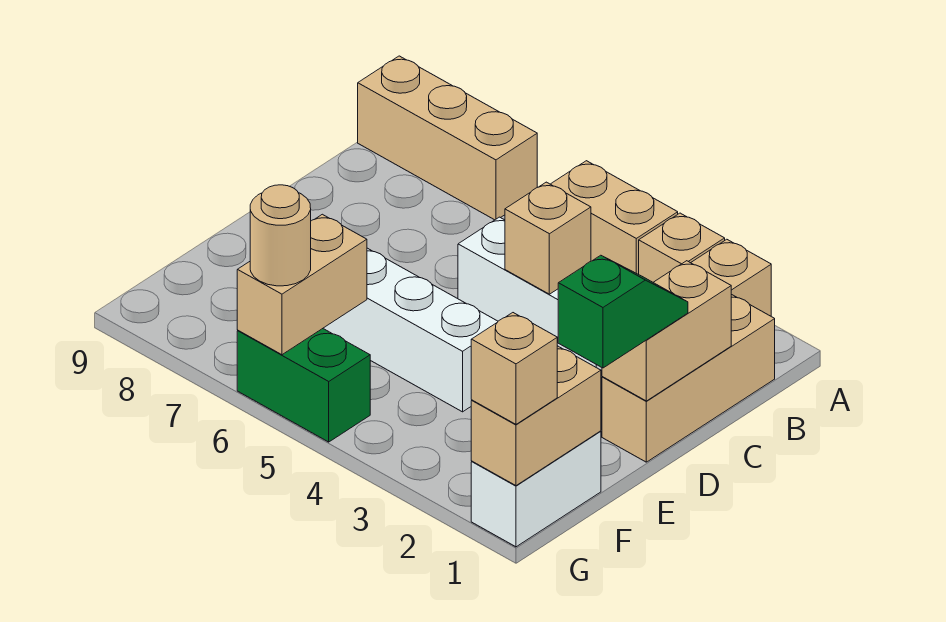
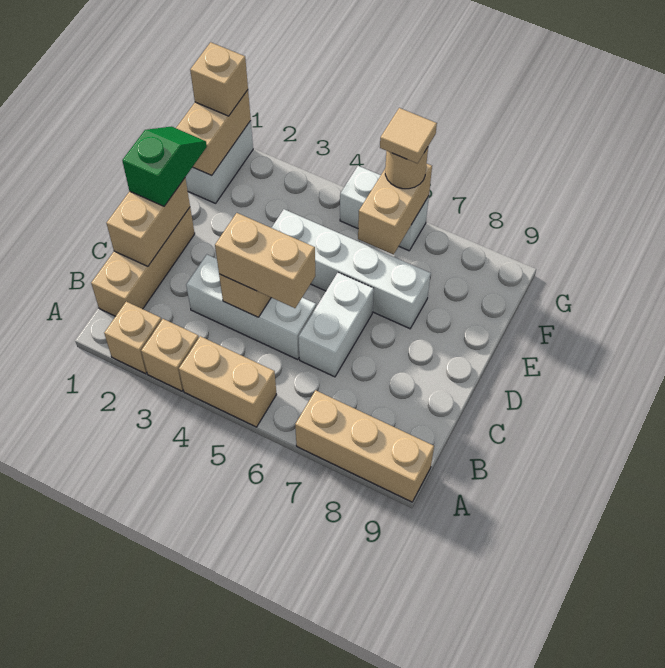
none -> tan brick C4:C5 level 3
none -> white brick C6:D6 level 1
green slope D1:E1 level 3 top E -> green slope D1:E1 level 3 top D
green brick G5:G6 level 1 -> white brick G5:G6 level 1
none -> tan tile G6 level 4

